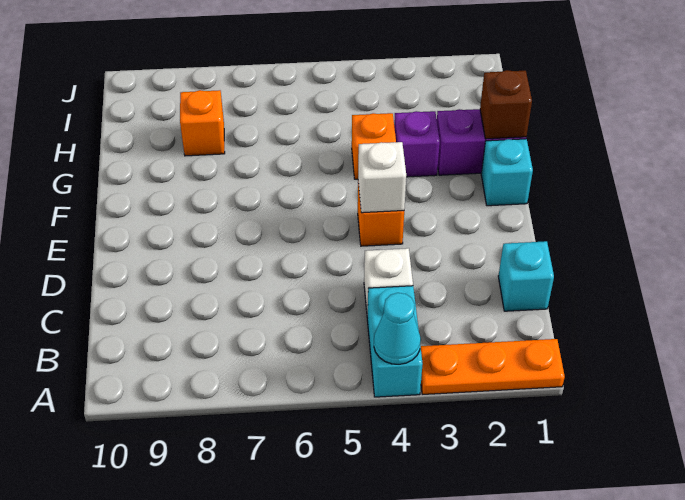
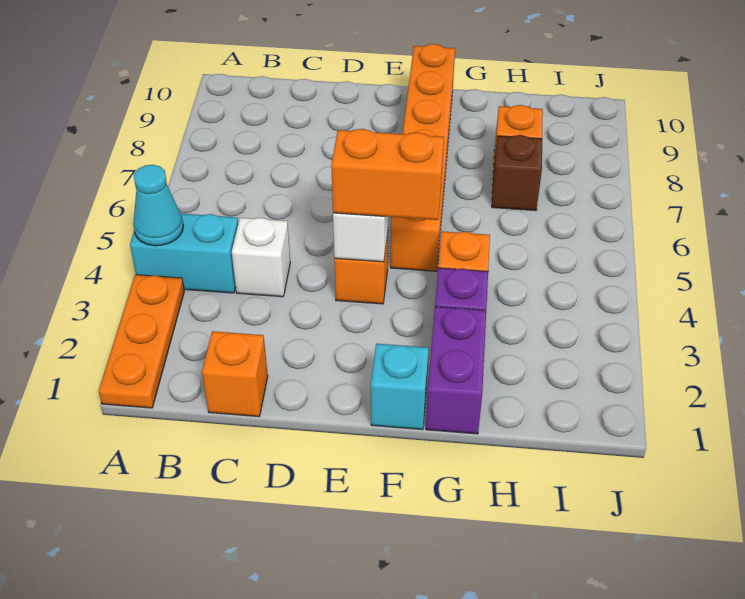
cyan brick C1 level 1 -> orange brick C1 level 1
none -> orange brick E4:F4 level 3
none -> orange brick F5:F10 level 1
brown brick G1 level 2 -> brown brick H7 level 1

